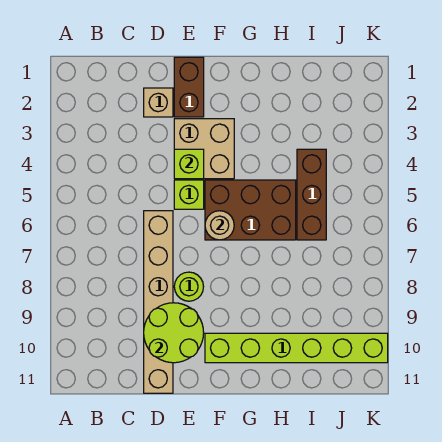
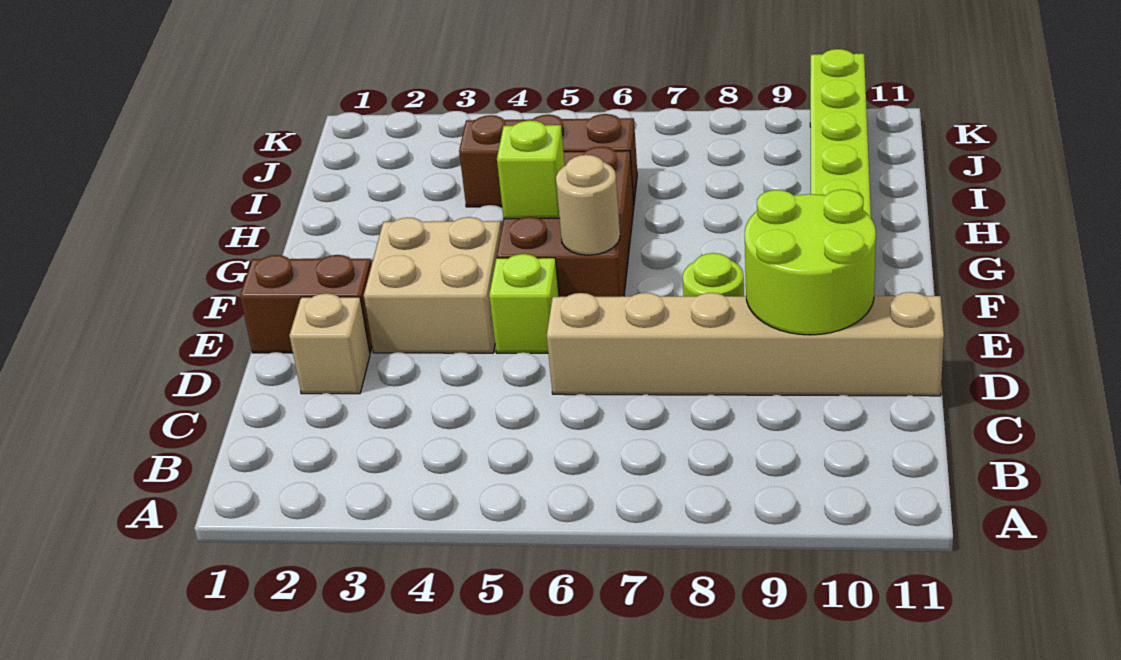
lime brick E4 level 2 -> lime brick G5 level 2

